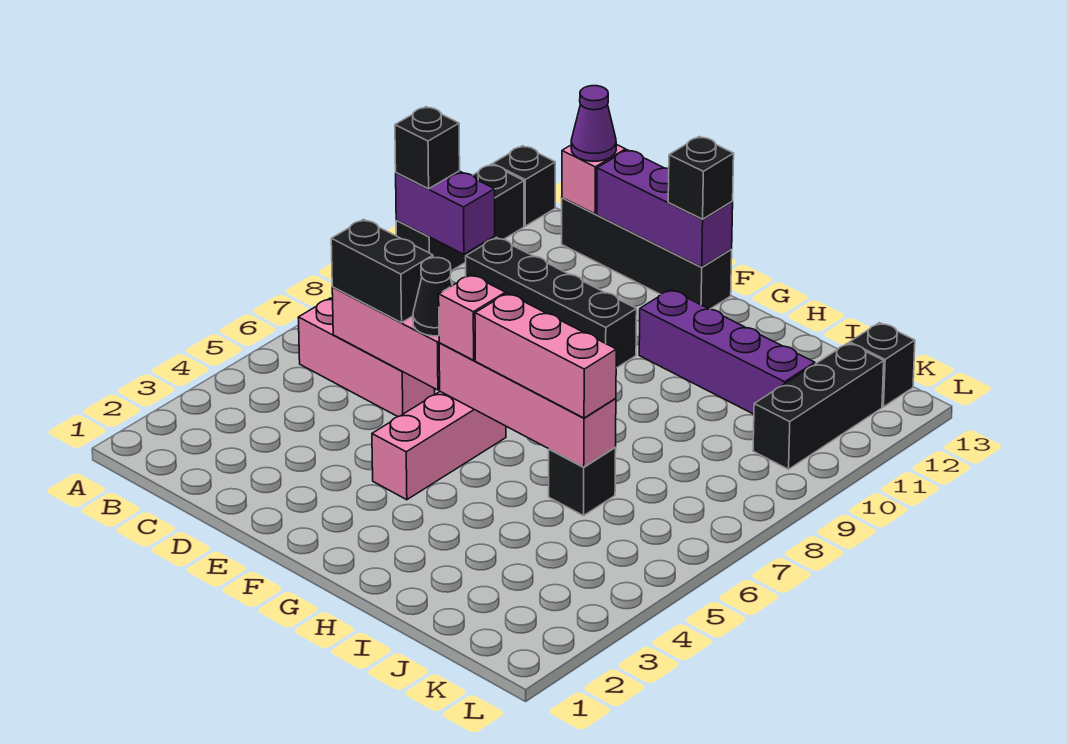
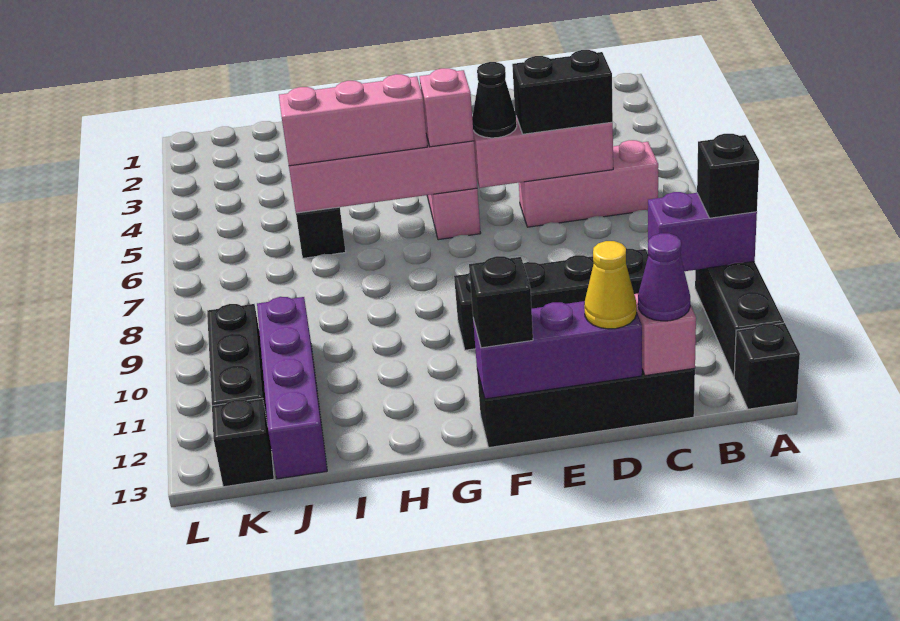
none -> yellow cone D13 level 3
purple brick G11:J11 level 1 -> purple brick J10:J13 level 1

